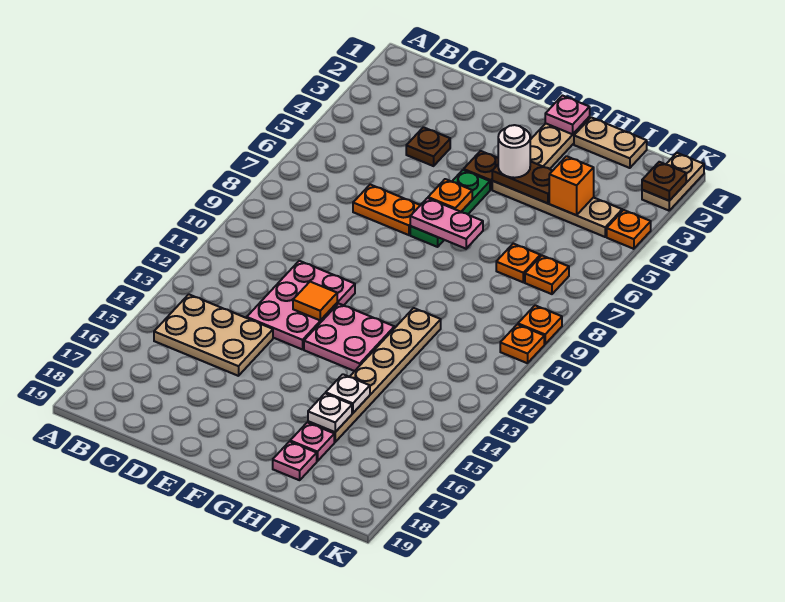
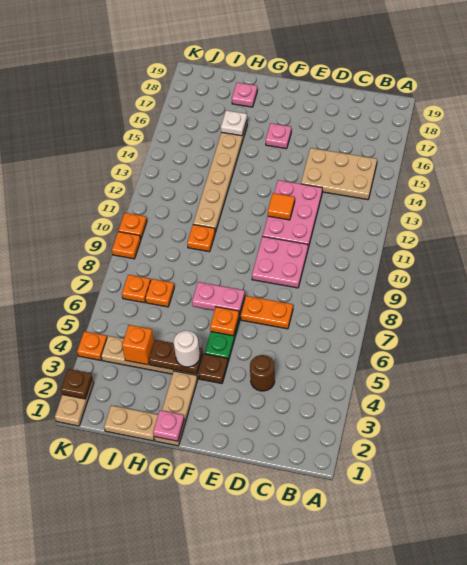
brown plate D4 level 1 -> brown round brick D4 level 1
pink plate F12:G13 level 1 -> pink plate D9:E10 level 1
none -> orange plate H10 level 1
white plate H15 level 2 -> none
pink plate H17 level 1 -> pink plate F16 level 1

